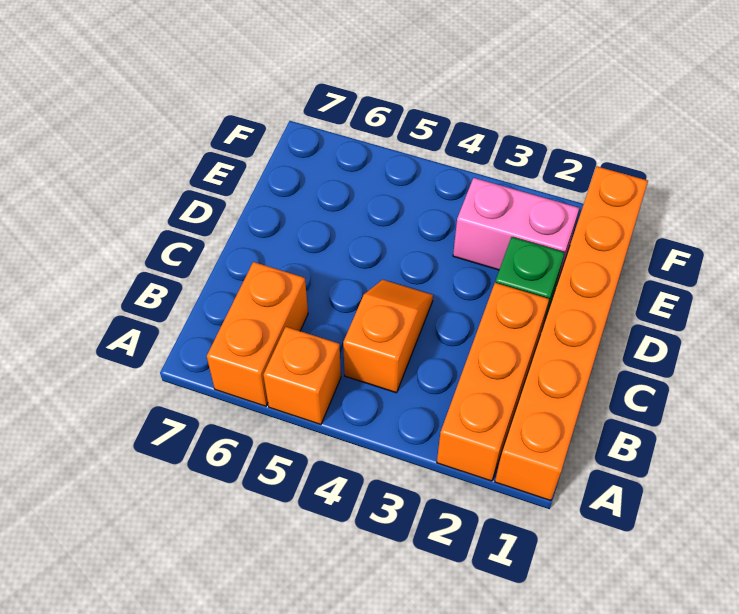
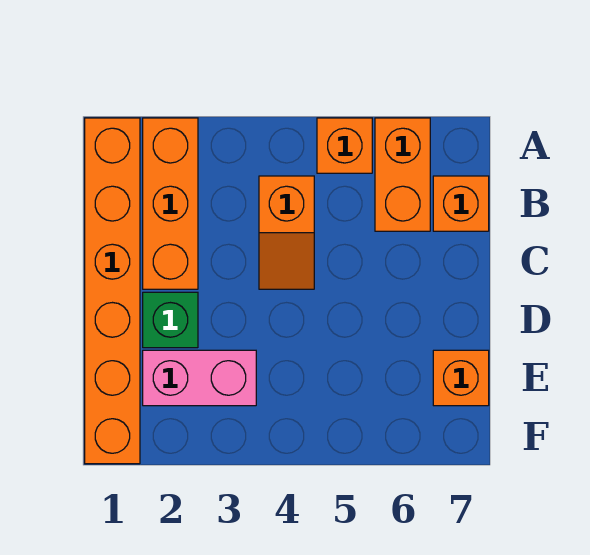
none -> orange brick B7 level 1
none -> orange brick E7 level 1

